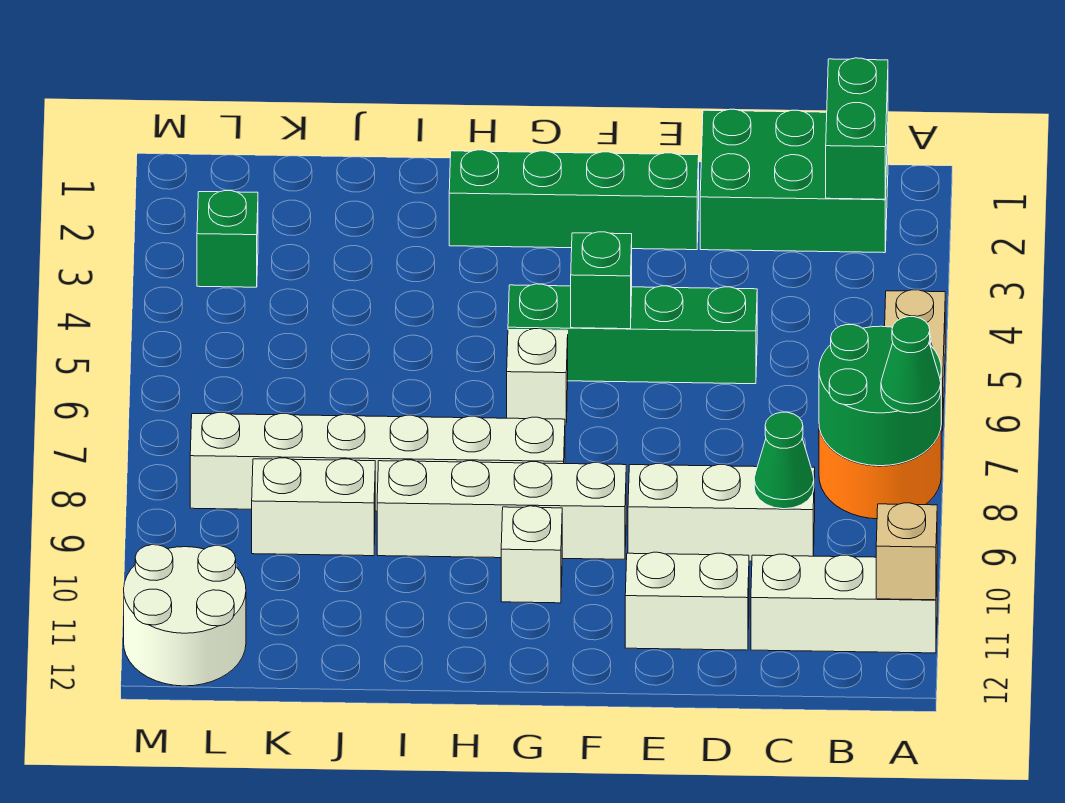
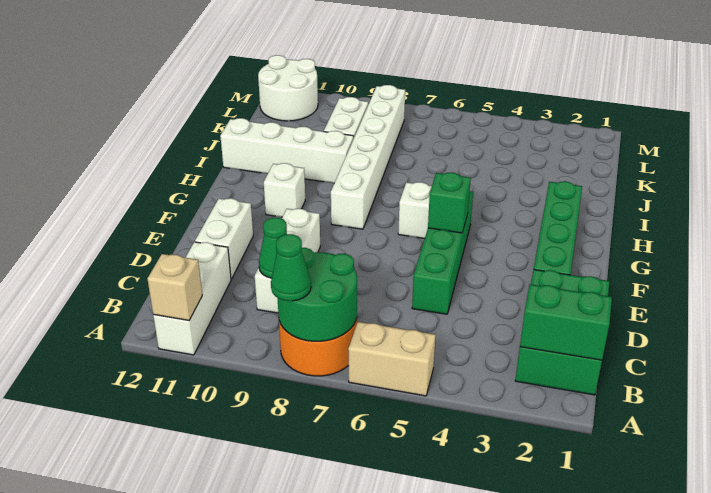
white brick F9:I9 level 1 -> white brick I9:I12 level 1
green brick L3 level 1 -> none

